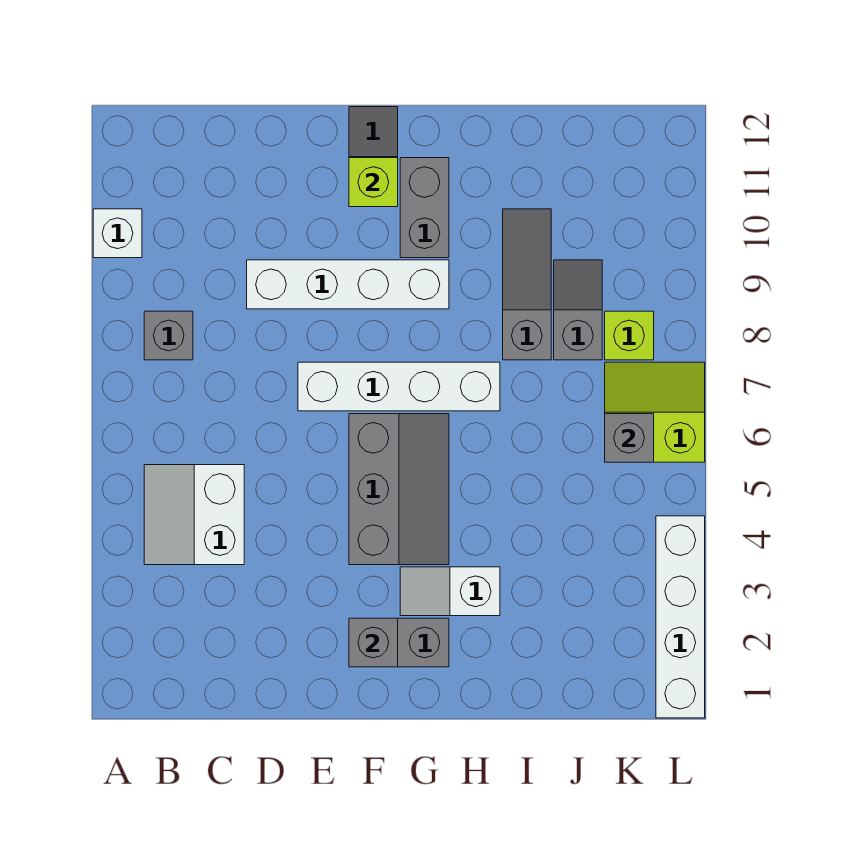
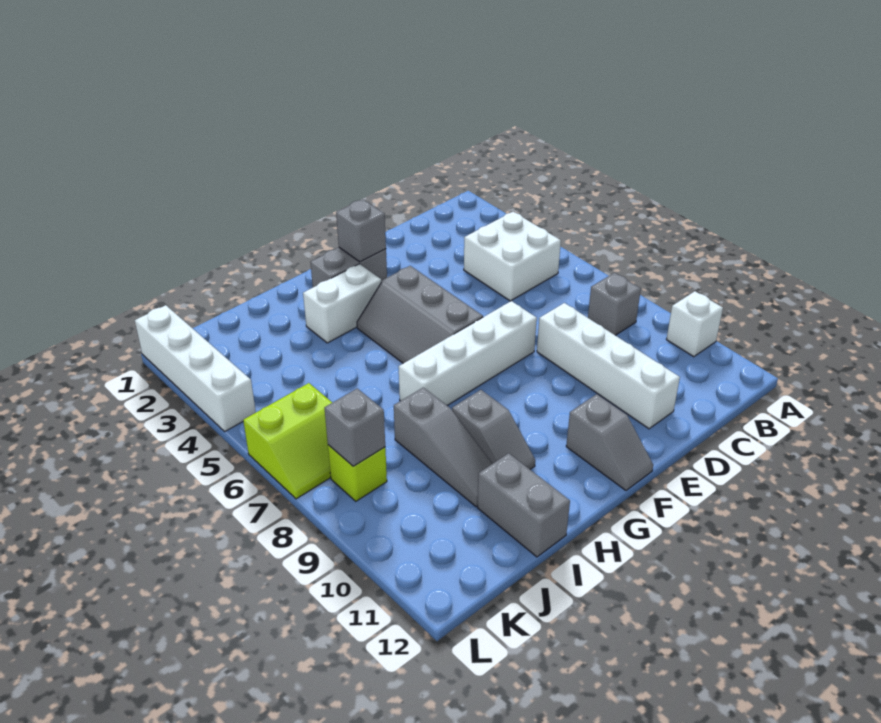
white slope B4:C5 level 1 top C -> white brick B4:C5 level 1
white brick D9:G9 level 1 -> white brick D8:D11 level 1
lime brick F11 level 2 -> none
white slope G3:H3 level 1 top H -> white brick G3:H3 level 1
grey brick G10:G11 level 1 -> grey brick I11:I12 level 1
grey slope J8:J9 level 1 top 8 -> grey slope H9:H10 level 1 top 9
grey brick K6 level 2 -> grey brick K8 level 2

